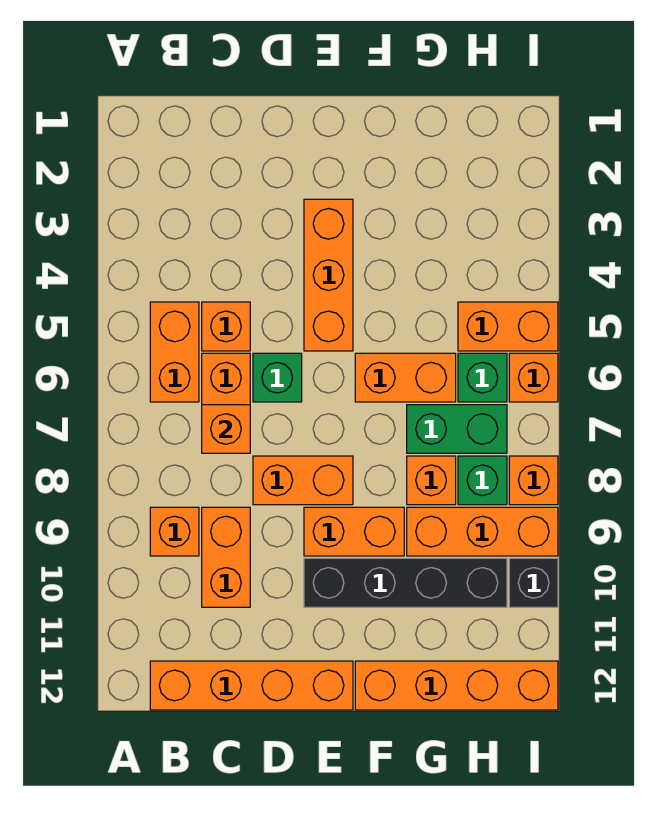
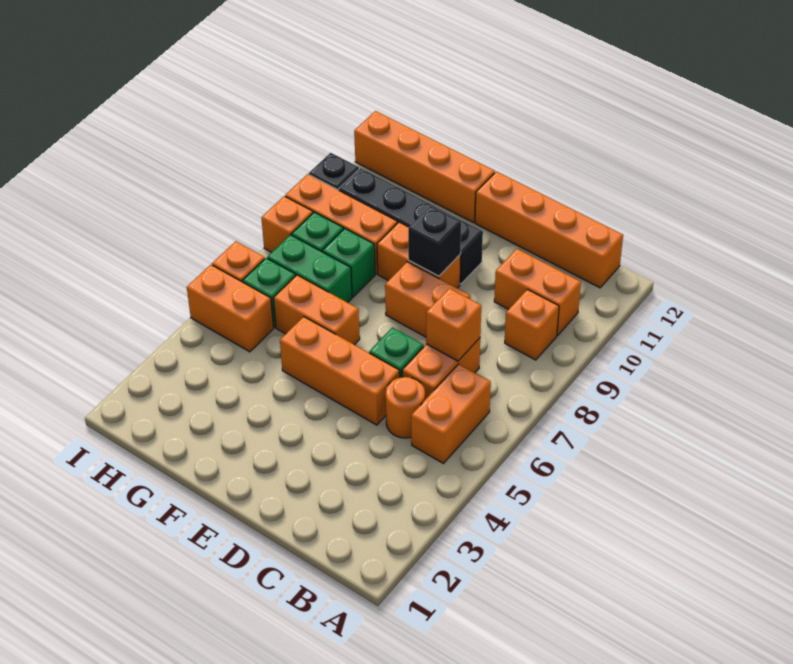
orange brick C5 level 1 -> orange round brick C5 level 1
orange brick C9:C10 level 1 -> orange brick B10:C10 level 1
orange brick E3:E5 level 1 -> orange brick D5:F5 level 1
none -> black brick E9 level 2
orange brick G8 level 1 -> green brick G8 level 1

